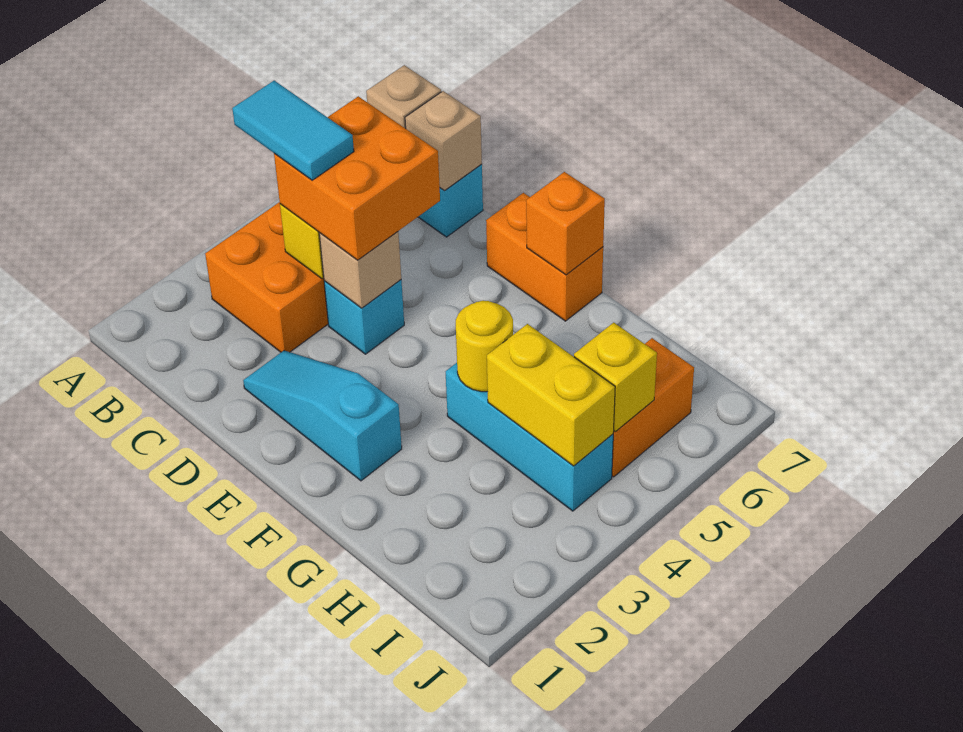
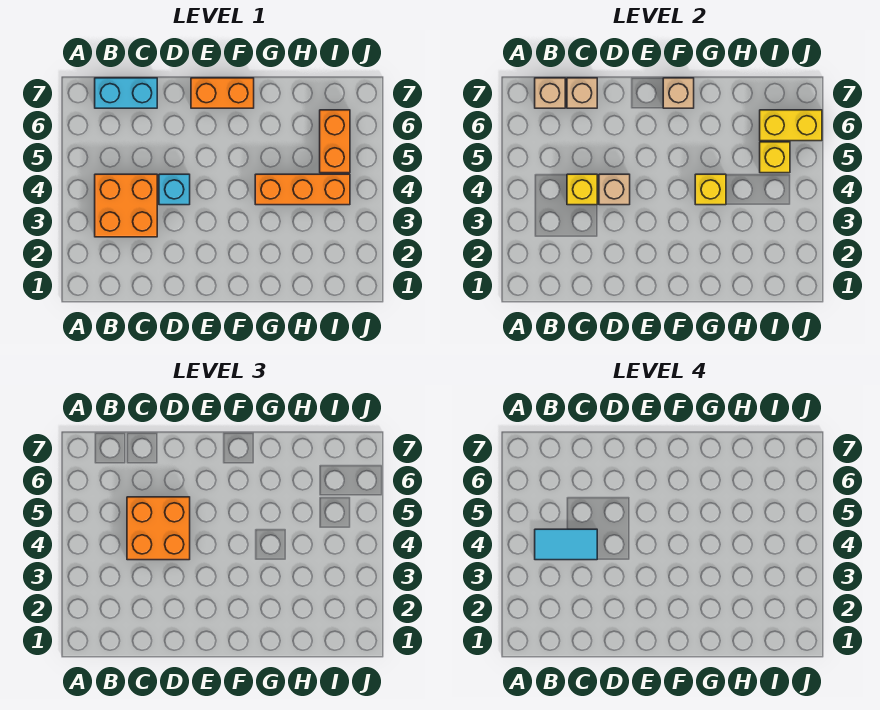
cyan slope D2:F2 level 1 top F -> none
orange brick F7 level 2 -> tan brick F7 level 2
cyan brick G4:I4 level 1 -> orange brick G4:I4 level 1
yellow round brick G4 level 2 -> yellow brick G4 level 2
yellow brick H4:I4 level 2 -> yellow brick I6:J6 level 2

